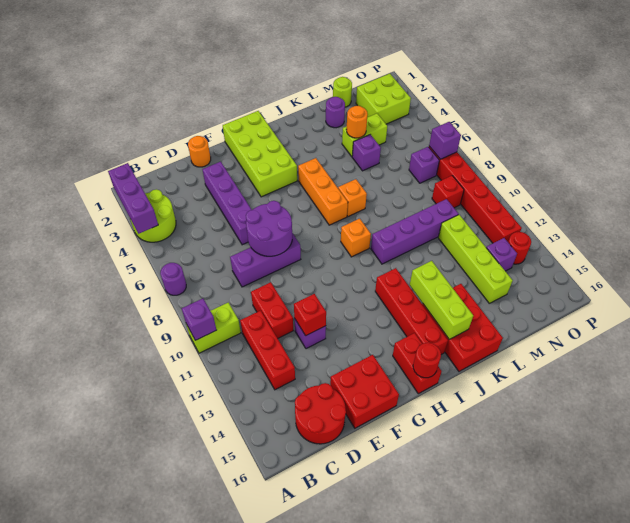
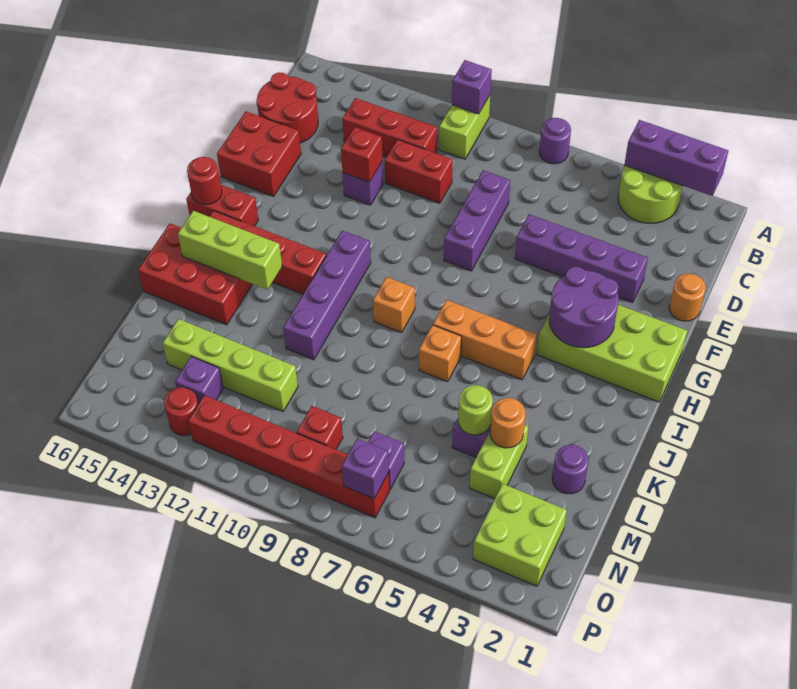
purple round brick E7:F8 level 2 -> purple round brick G3:H4 level 2
purple brick J10:M10 level 1 -> purple brick H11:K11 level 1
lime round brick M1 level 1 -> lime round brick L5 level 2

